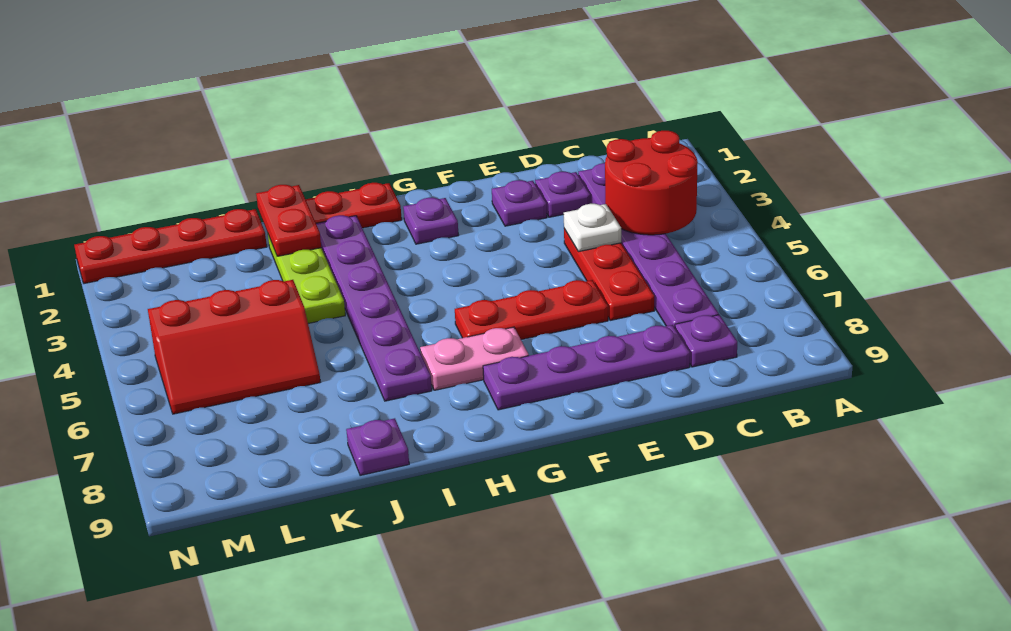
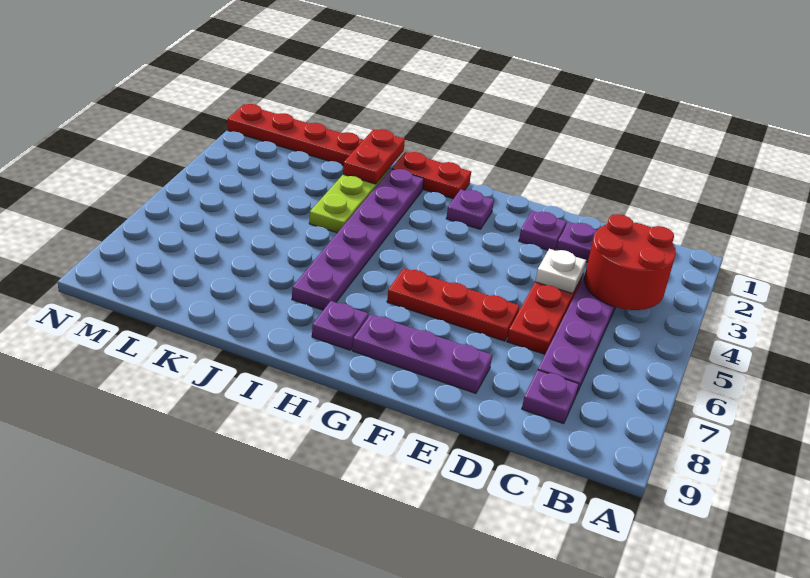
purple plate D8:G8 level 1 -> purple plate E8:G8 level 1
pink plate G7:H7 level 1 -> none
purple plate J9 level 1 -> purple plate H8 level 1
red slope K5:M6 level 1 top 5 -> none

